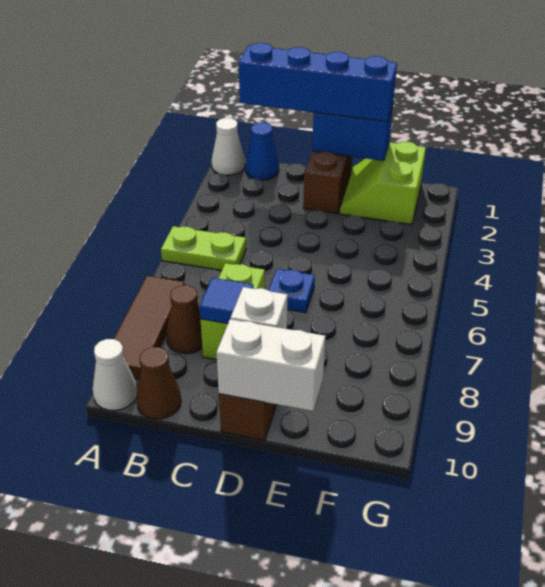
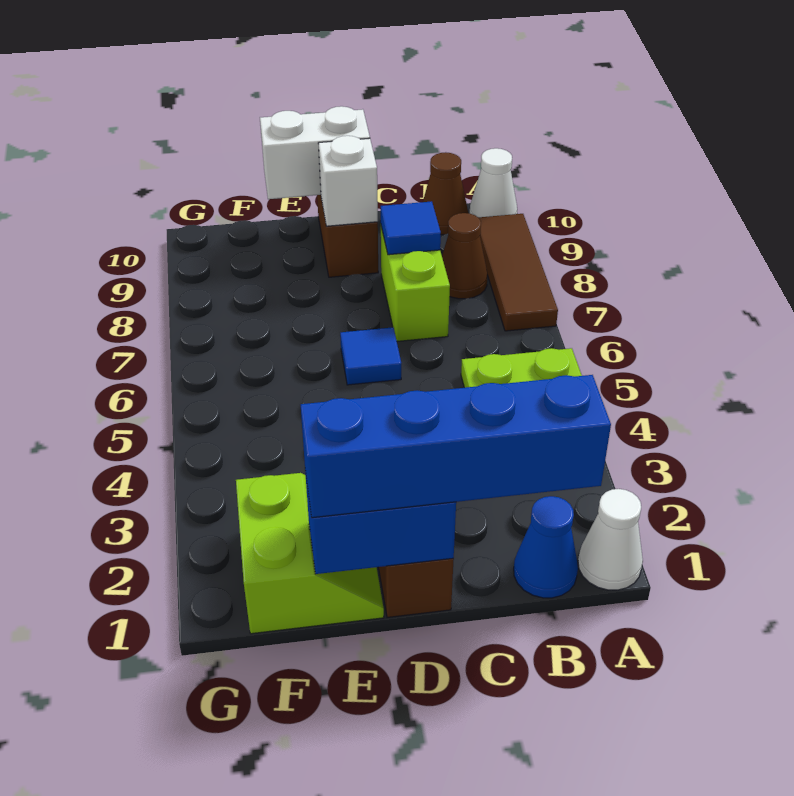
blue plate D6 level 1 -> blue tile D6 level 1

